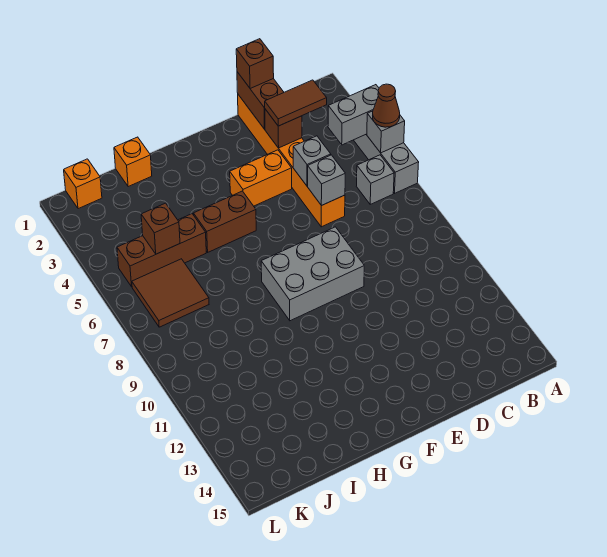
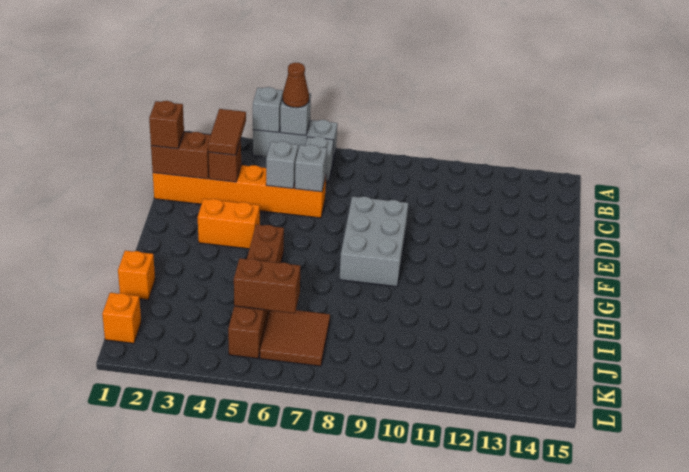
grey brick A4:B4 level 2 -> grey brick A4 level 2
orange brick E4:F4 level 1 -> orange brick F3:F4 level 1
brown brick J5 level 2 -> brown brick J5:J6 level 2

